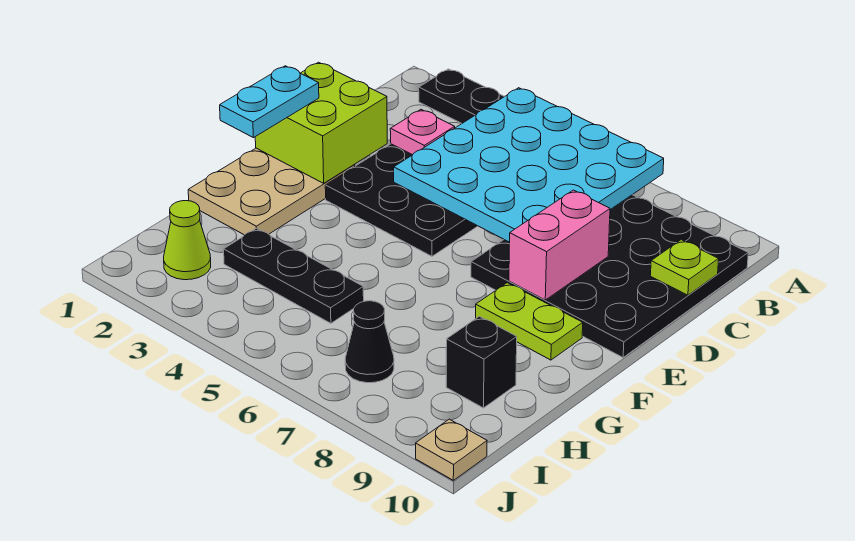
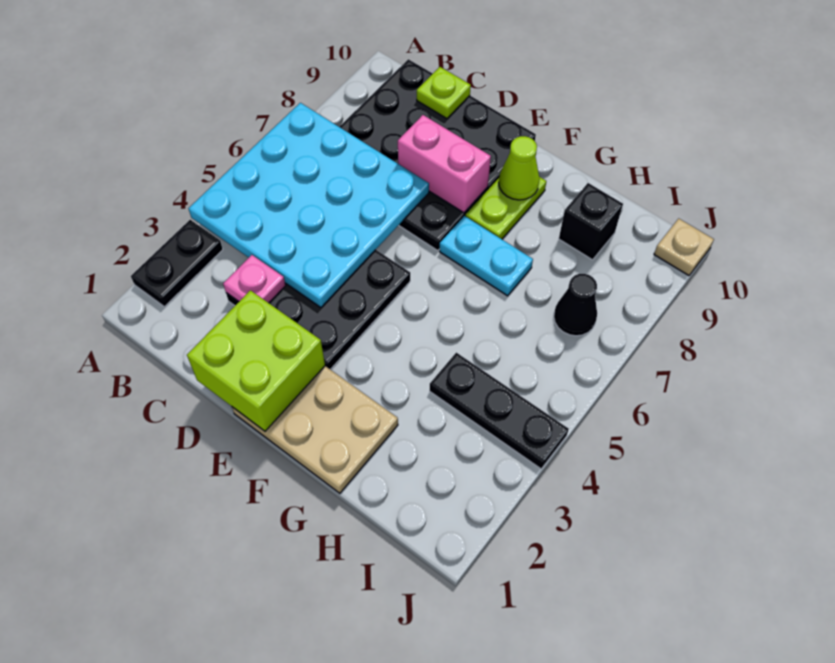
cyan plate E1:F1 level 3 -> cyan plate F7:G7 level 1
black plate H3:H5 level 1 -> black plate H4:J4 level 1
lime cone I2 level 1 -> lime cone F9 level 2

